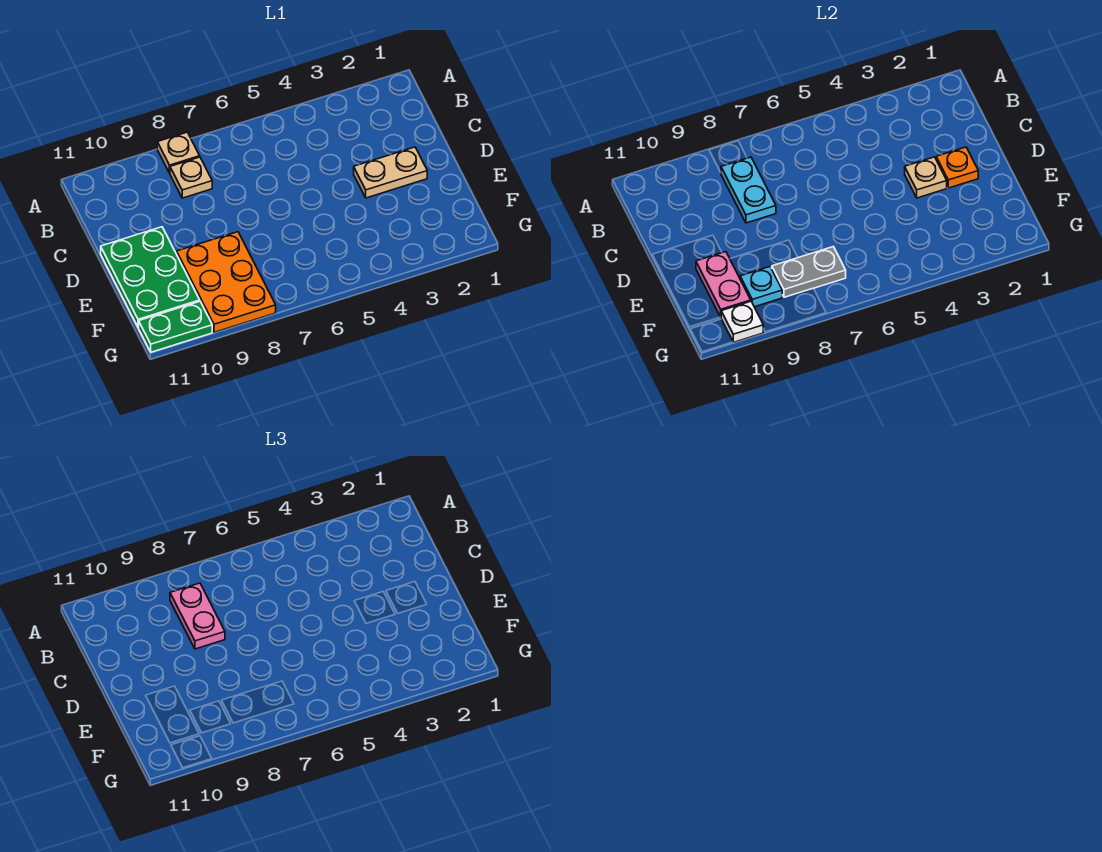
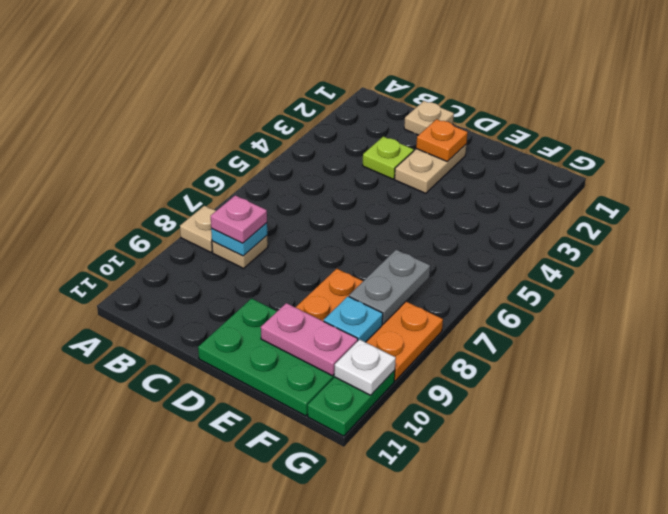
cyan plate B8:C8 level 2 -> cyan plate B8 level 2
pink plate B8:C8 level 3 -> pink plate B8 level 3
none -> lime plate C3 level 1
tan plate D3 level 2 -> tan plate C1 level 1

